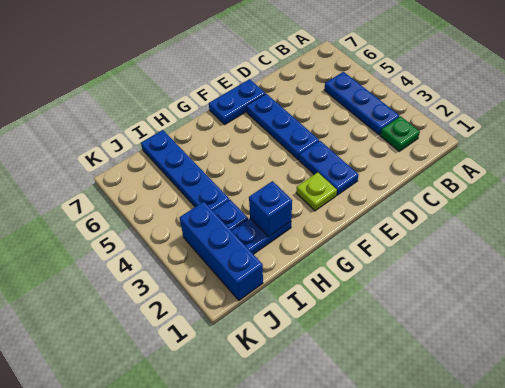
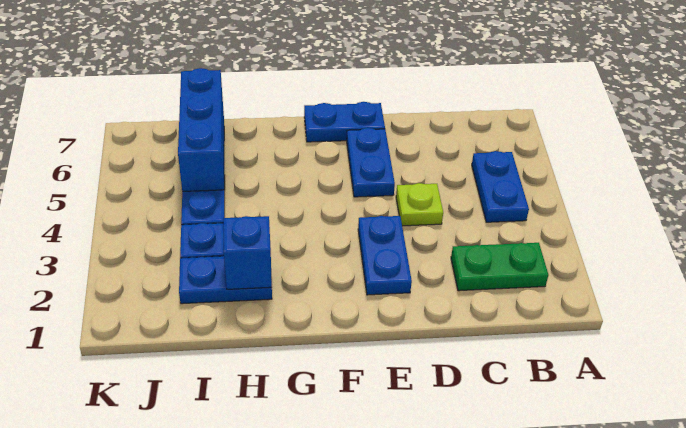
green plate B2 level 1 -> green plate B2:C2 level 1
blue plate B3:B5 level 1 -> blue plate B4:B5 level 1
blue plate E4:E6 level 1 -> blue plate E5:E6 level 1
lime plate F2 level 1 -> lime plate D4 level 1
blue brick J1:J3 level 1 -> blue brick I5:I7 level 2

